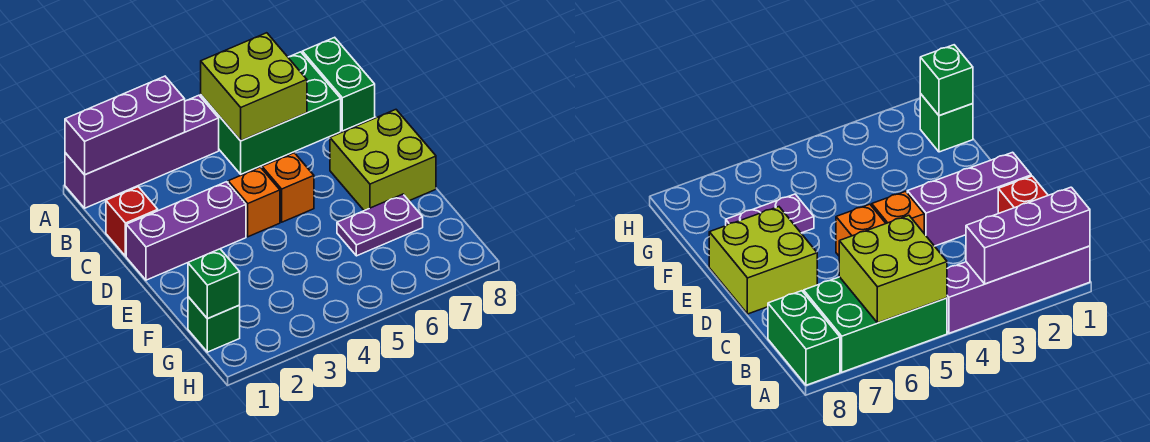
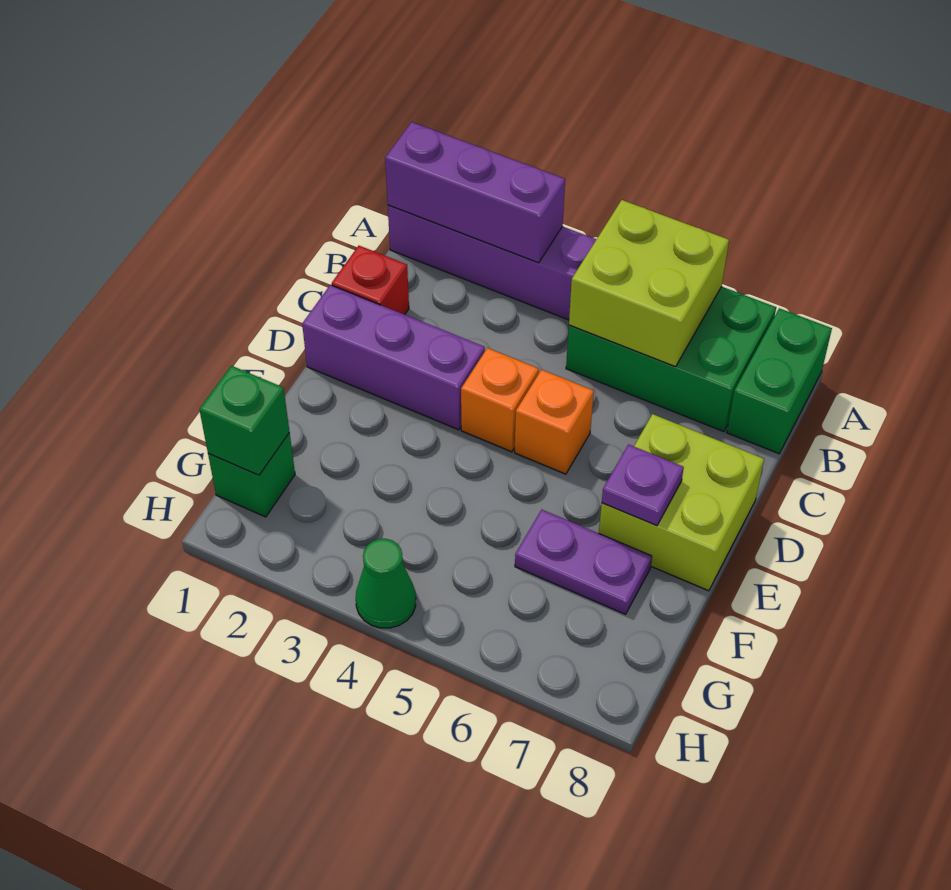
none -> purple plate E7 level 2
none -> green cone H4 level 1

